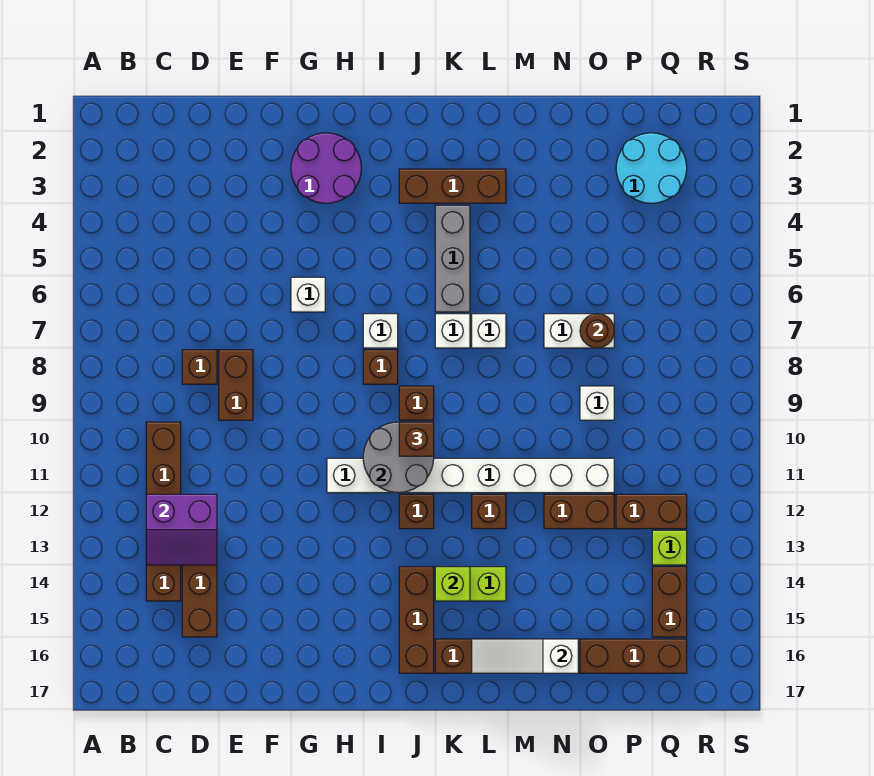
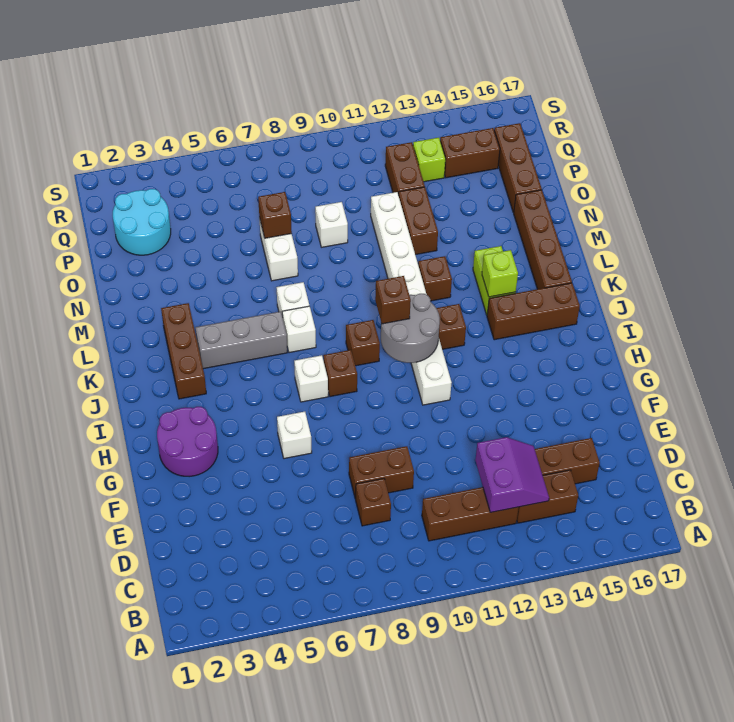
white slope L16:N16 level 2 top N -> none
brown round brick O7 level 2 -> brown brick O7 level 2

